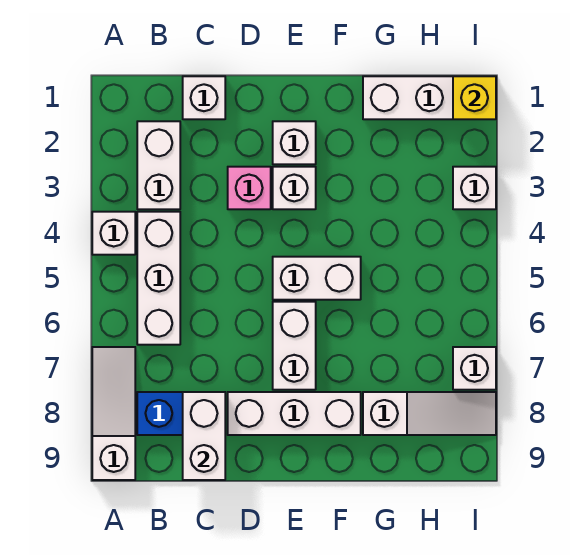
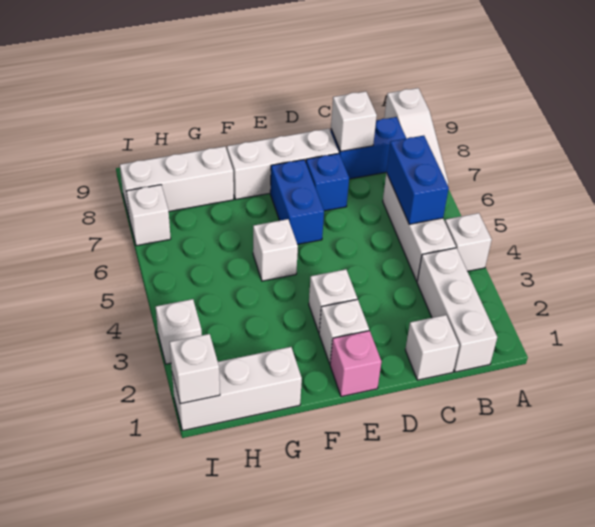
white brick B2:B3 level 1 -> white brick B1:B3 level 1
none -> blue brick B5:B6 level 2
white brick C8:C9 level 2 -> white brick C8 level 2
pink brick D3 level 1 -> pink brick E1 level 1
none -> blue brick D7 level 1
white brick E5:F5 level 1 -> white brick F5 level 1
white brick E6:E7 level 1 -> blue brick E6:E7 level 1
white slope G8:I8 level 1 top G -> white brick G8:I8 level 1
yellow brick I1 level 2 -> white brick I1 level 2

